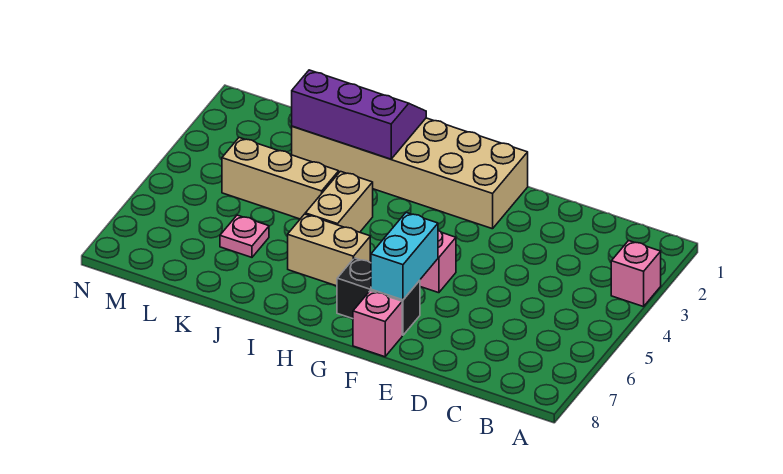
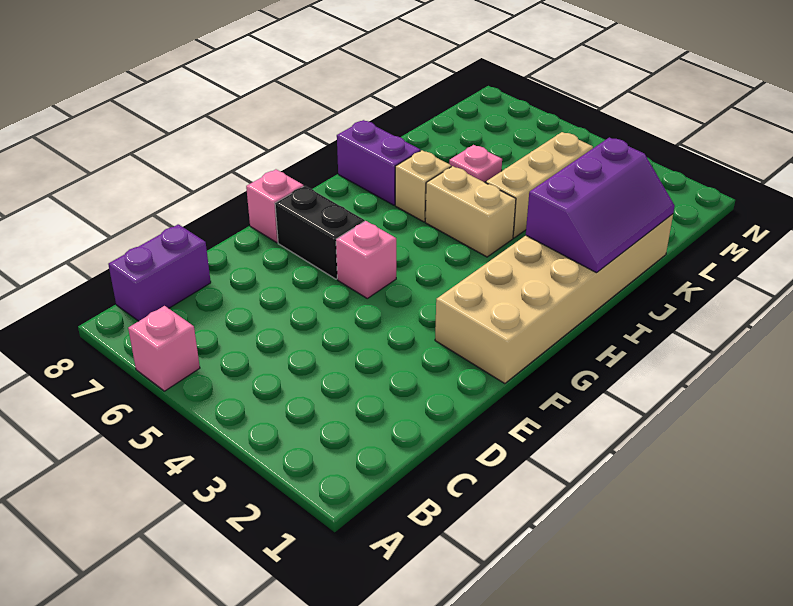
pink brick A3 level 1 -> pink brick A6 level 1
none -> purple brick B8:C8 level 1
cyan brick F6:F7 level 2 -> none
black brick F7:G7 level 1 -> black brick F6:F7 level 1
tan brick H6:I6 level 1 -> tan brick I6 level 1
none -> purple brick I7:I8 level 1

